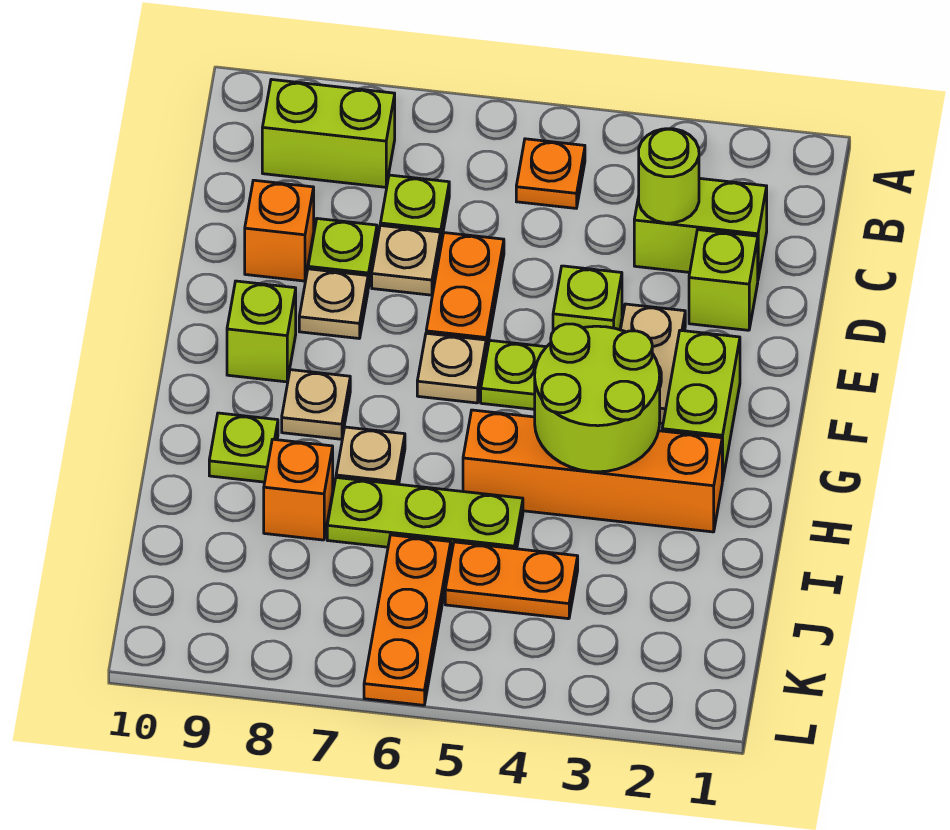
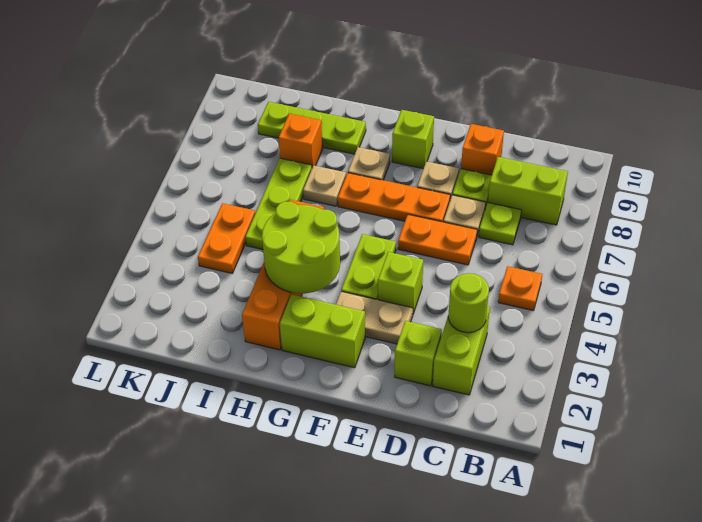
lime brick B8:B9 level 1 -> lime brick B8:C8 level 1
tan plate F6 level 1 -> none
lime plate H9 level 1 -> lime plate H9:J9 level 1
orange plate J6:L6 level 1 -> orange plate E7:G7 level 1

